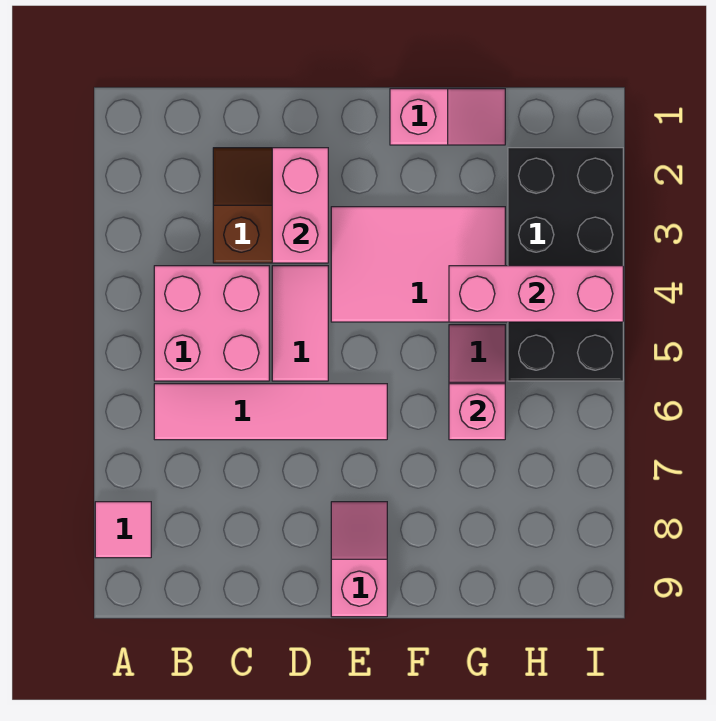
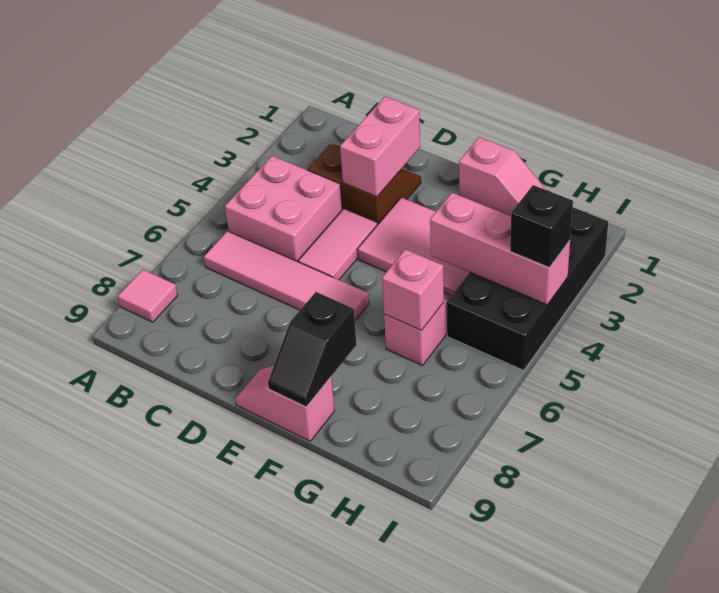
pink slope E8:E9 level 1 top 9 -> pink slope E9:F9 level 1 top F
none -> black slope F8:F9 level 2 top 8
none -> black brick I4 level 3

